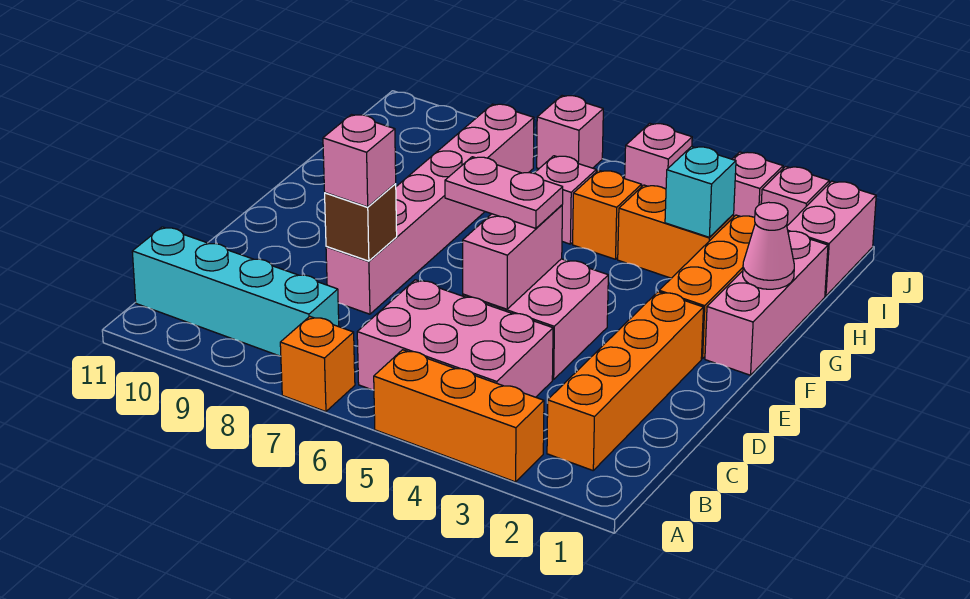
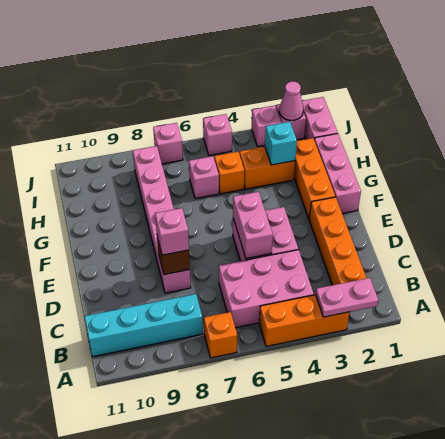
pink plate E5:E6 level 3 -> pink plate A2:A3 level 2
pink cone G1 level 2 -> pink cone J2 level 2

